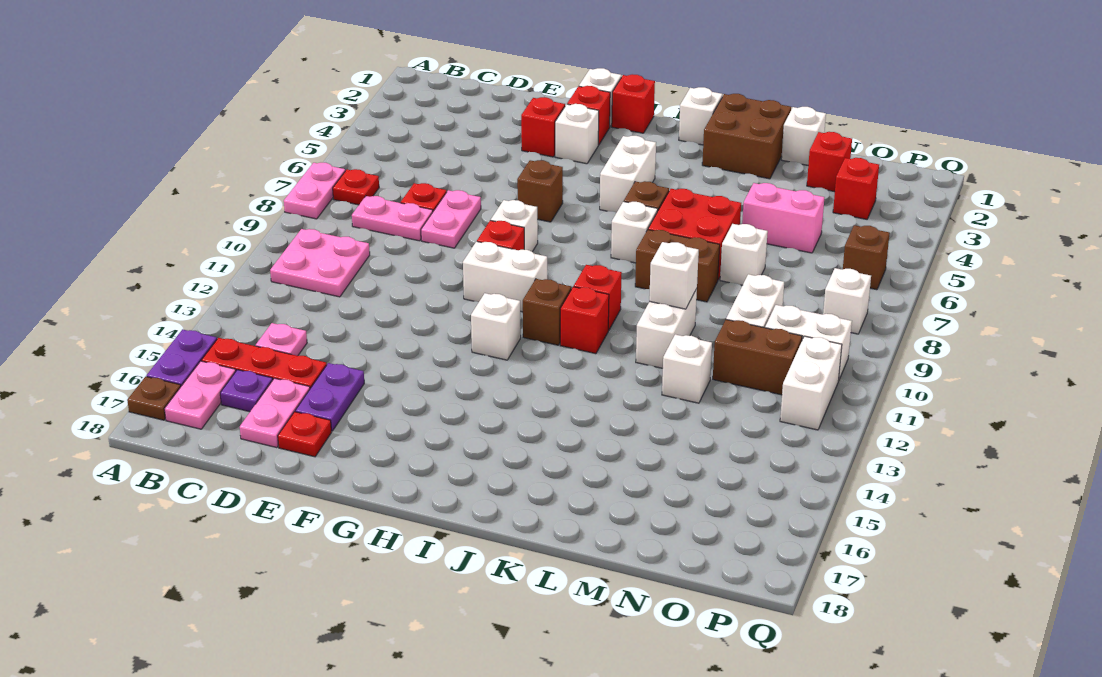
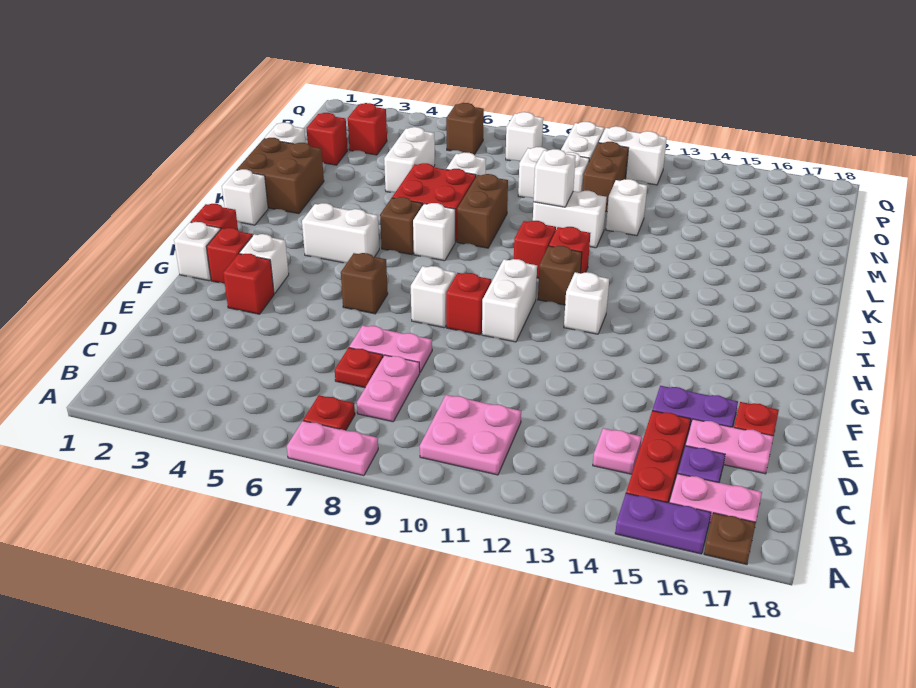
pink brick M5:N5 level 1 -> white brick M5:N5 level 1

